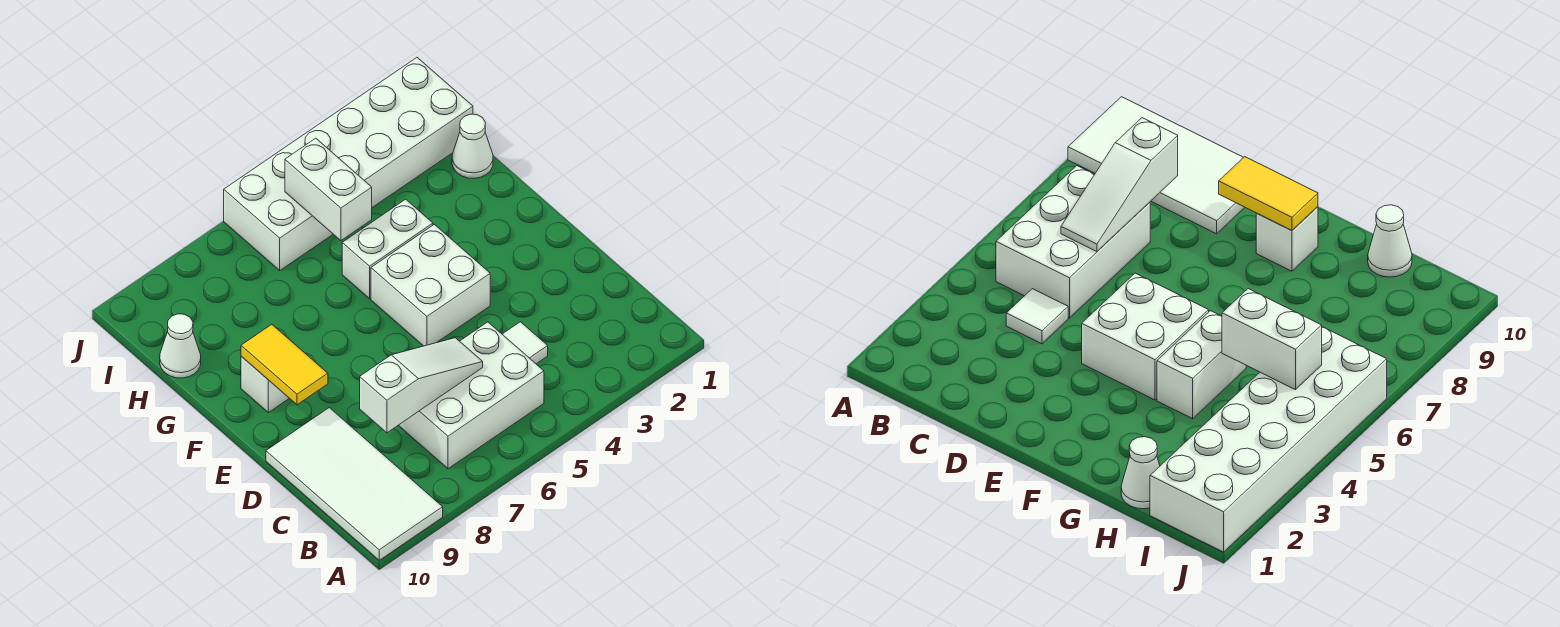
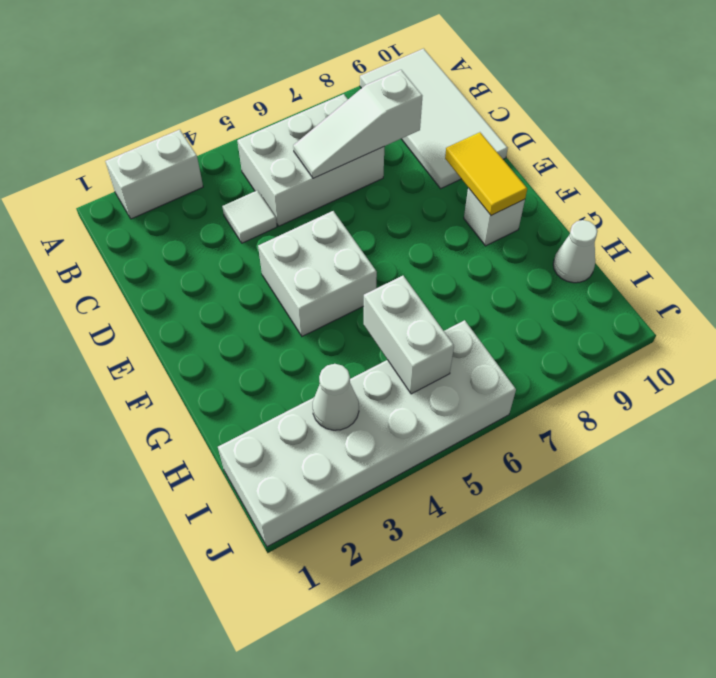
white brick G4:G5 level 1 -> white brick A2:A3 level 1
white cone H1 level 1 -> white cone I3 level 2

